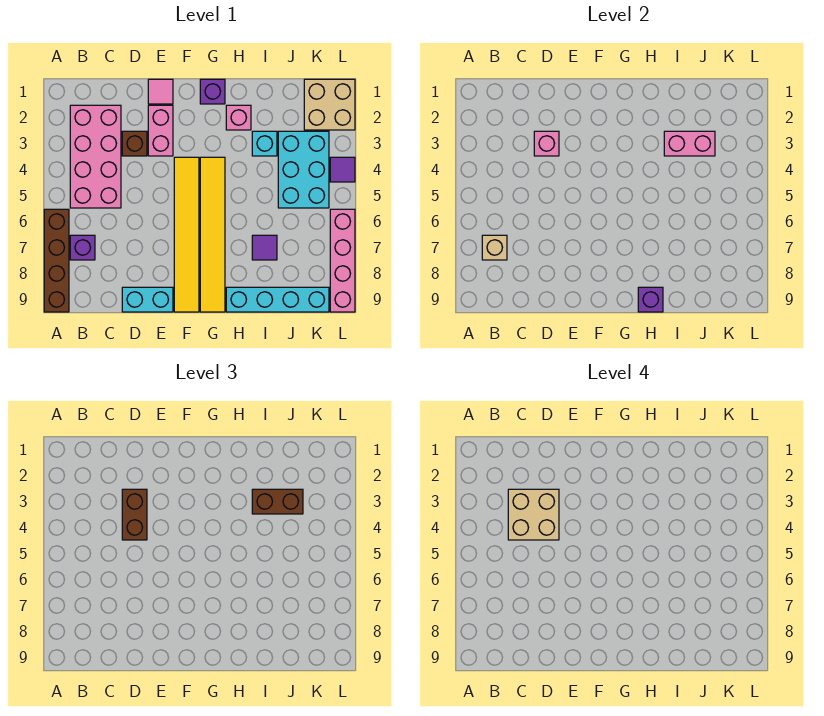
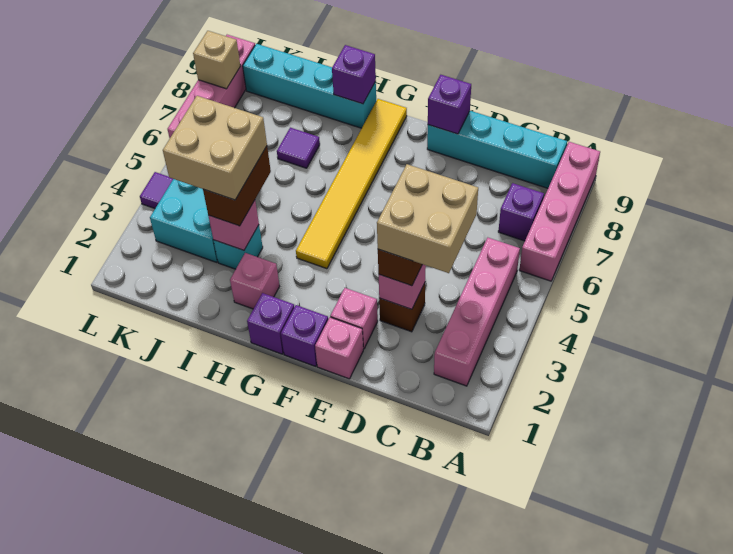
brown brick A6:A9 level 1 -> pink brick A6:A9 level 1
pink brick B2:C5 level 1 -> pink brick B2:B5 level 1
tan brick B7 level 2 -> tan brick L8 level 2
cyan brick D9:E9 level 1 -> cyan brick B9:E9 level 1
pink tile E1 level 1 -> pink brick E1 level 1
pink brick E2:E3 level 1 -> pink brick E2 level 1
none -> purple brick E9 level 2
none -> purple brick F1 level 1
yellow tile F4:F9 level 1 -> none
pink brick I3:J3 level 2 -> pink brick I3 level 2
brown brick I3:J3 level 3 -> brown brick I3:I4 level 3
tan brick K1:L2 level 1 -> tan brick I3:J4 level 4

